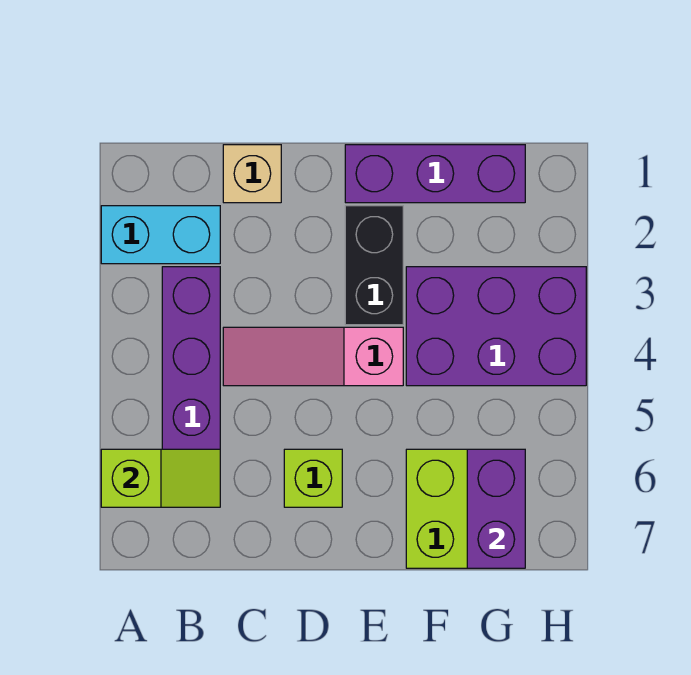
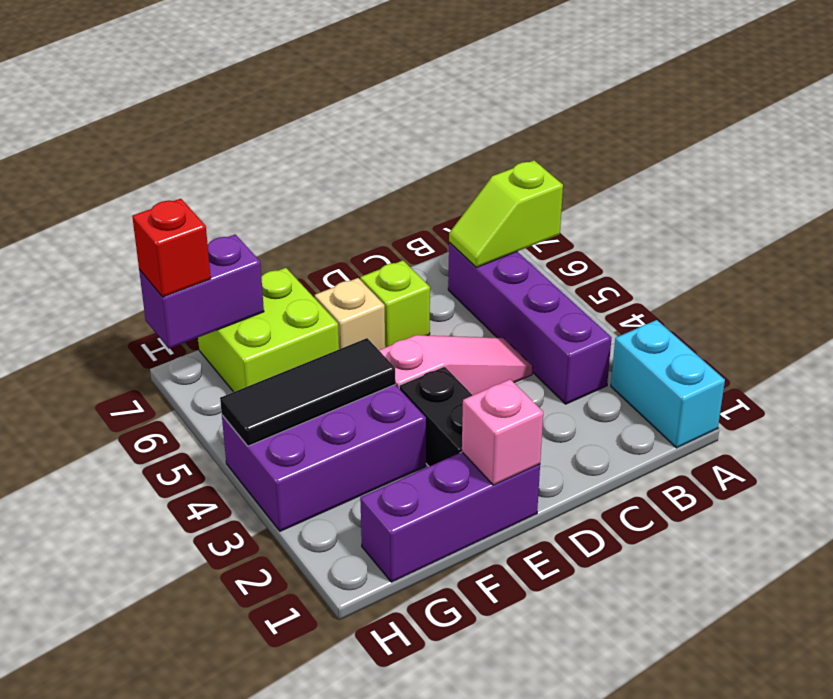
cyan brick A2:B2 level 1 -> cyan brick A1:A2 level 1
tan brick C1 level 1 -> tan brick E6 level 1
none -> pink brick E1 level 2
none -> black tile F4:H4 level 2
purple brick G6:G7 level 2 -> purple brick G7:H7 level 2
none -> red brick H7 level 3

